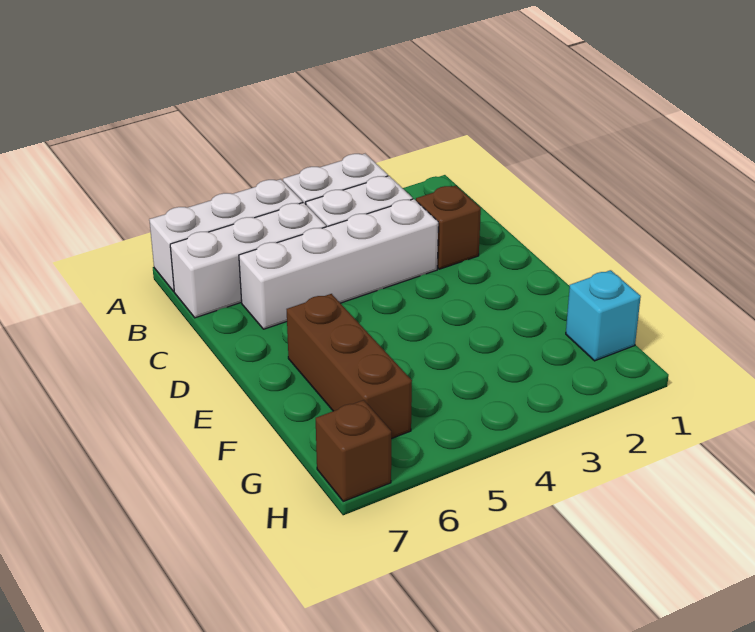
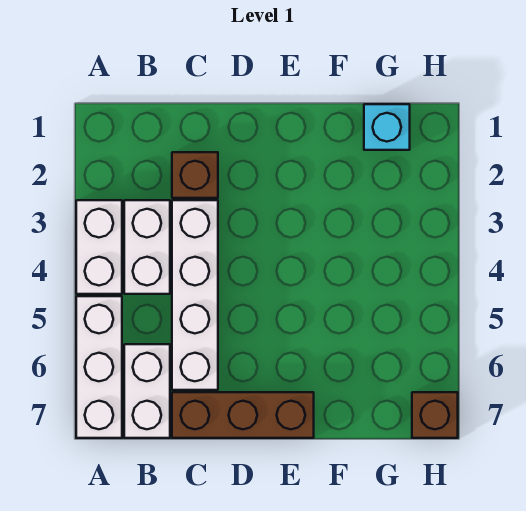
white brick B5:B7 level 1 -> white brick B6:B7 level 1
brown brick E6:G6 level 1 -> brown brick C7:E7 level 1

